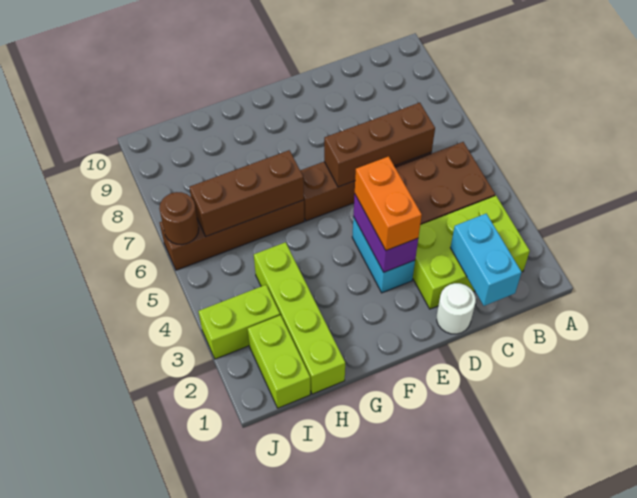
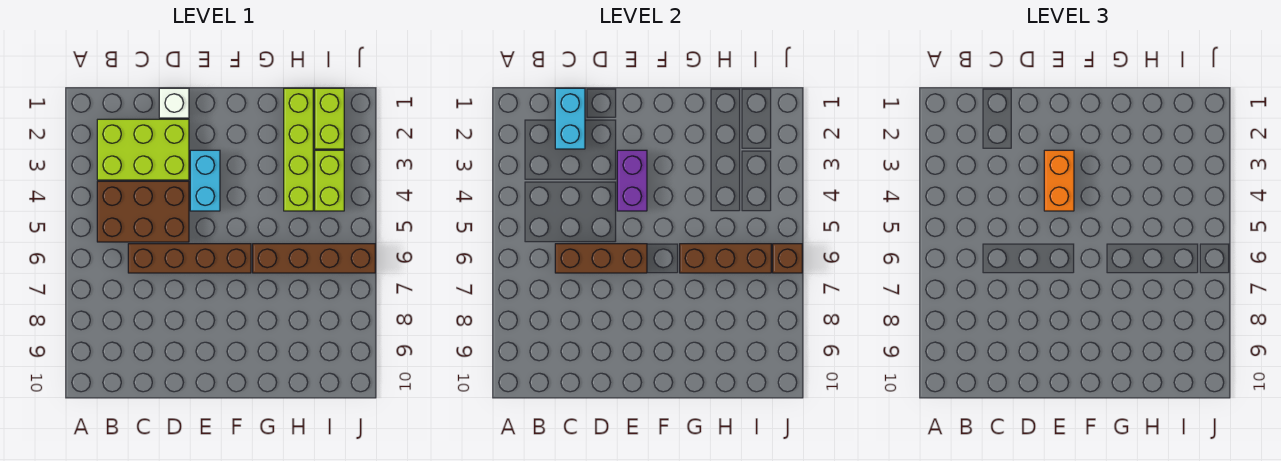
white round brick D1 level 1 -> white brick D1 level 1
lime brick I3:J3 level 1 -> lime brick I3:I4 level 1
brown round brick J6 level 2 -> brown brick J6 level 2

